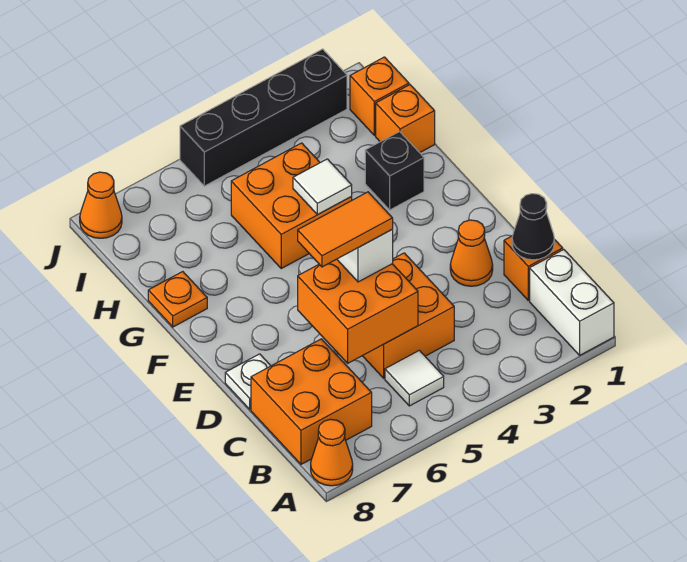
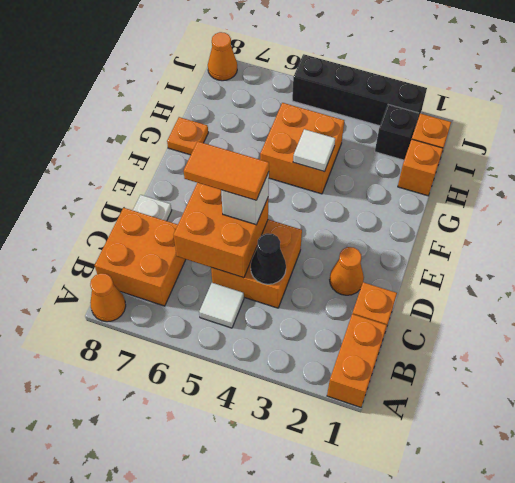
white brick A1:B1 level 1 -> orange brick A1:B1 level 1
black cone C1 level 2 -> black cone C4 level 2
black brick G2 level 1 -> black brick I2 level 1

